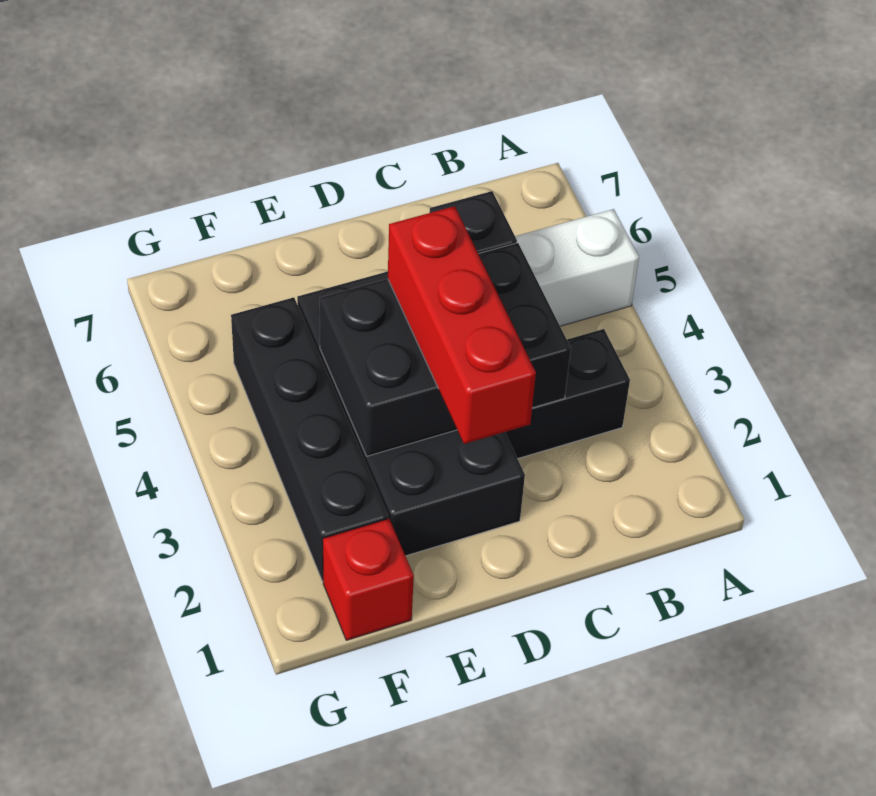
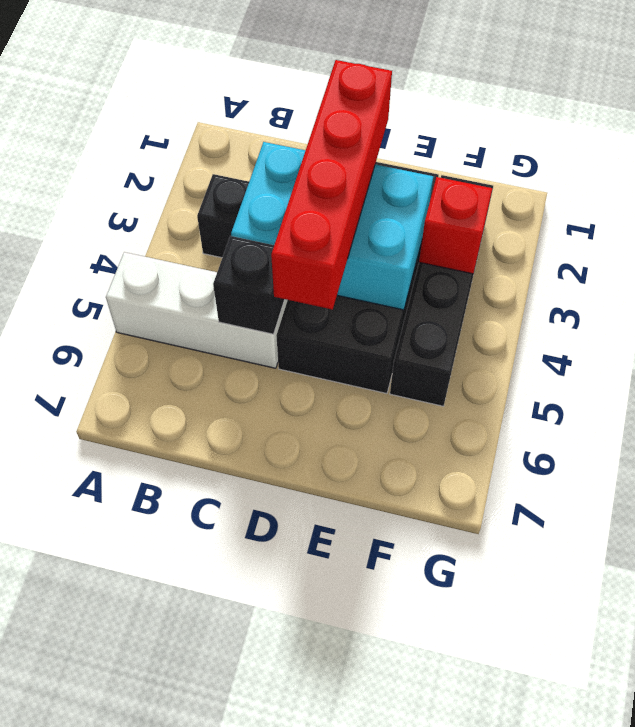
black brick C3:E4 level 2 -> cyan brick C3:E4 level 2
red brick D2:D4 level 3 -> red brick D2:D5 level 3
red brick F1 level 1 -> red brick F3 level 2

